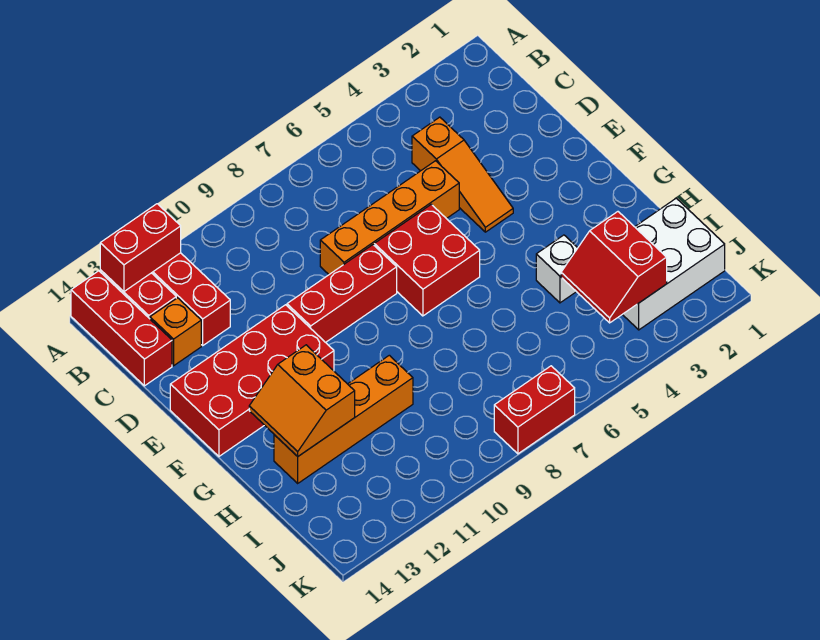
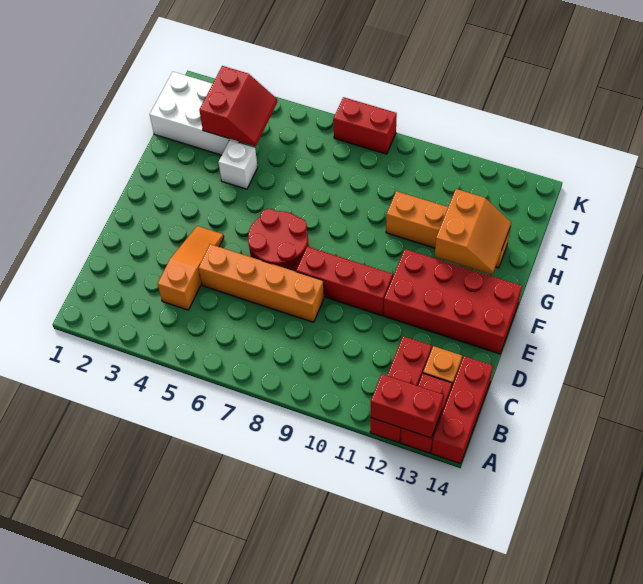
red brick E6:F7 level 1 -> red round brick E6:F7 level 1

